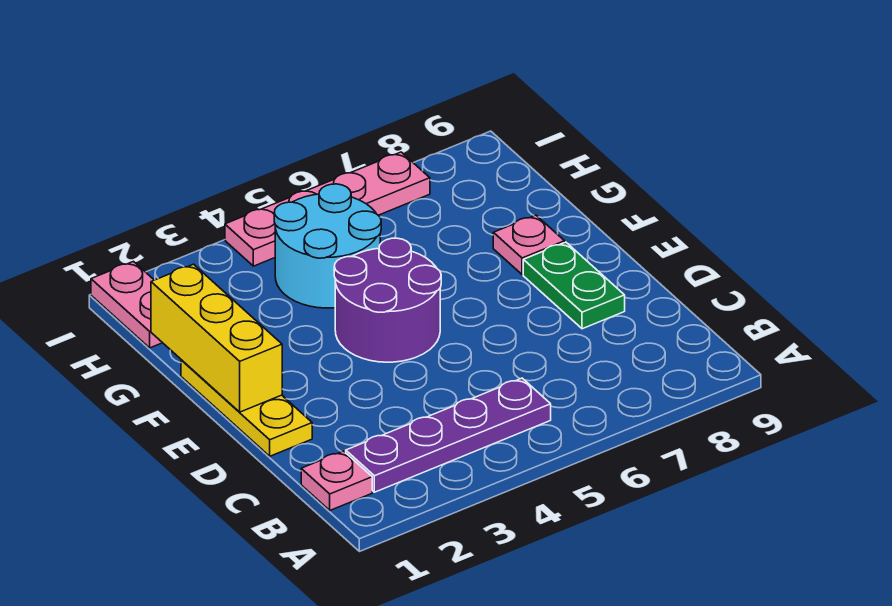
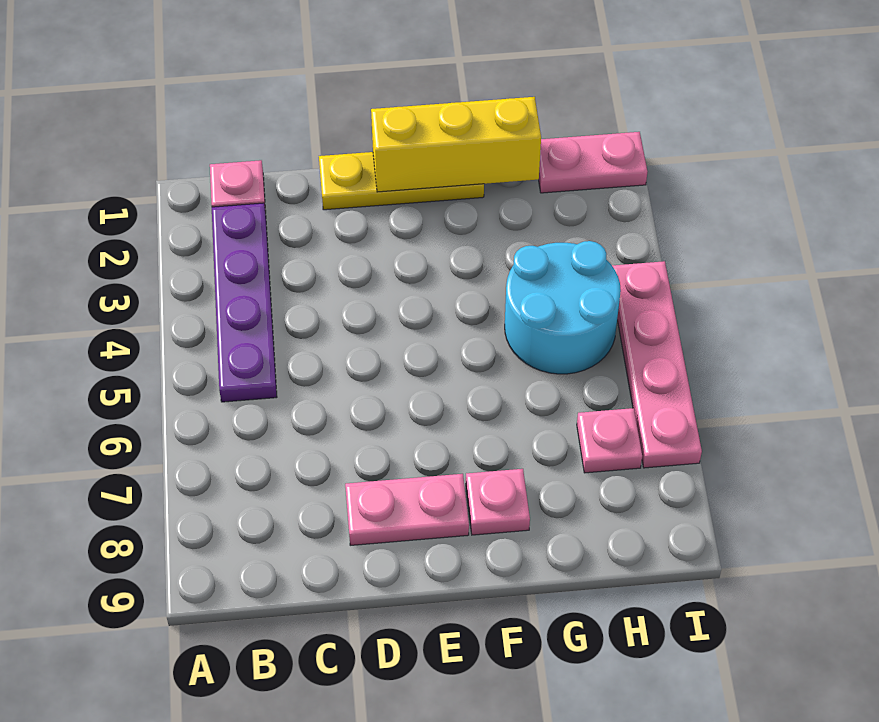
green plate D8:E8 level 1 -> pink plate D8:E8 level 1
purple round brick E4:F5 level 1 -> none
none -> pink plate H7 level 1

